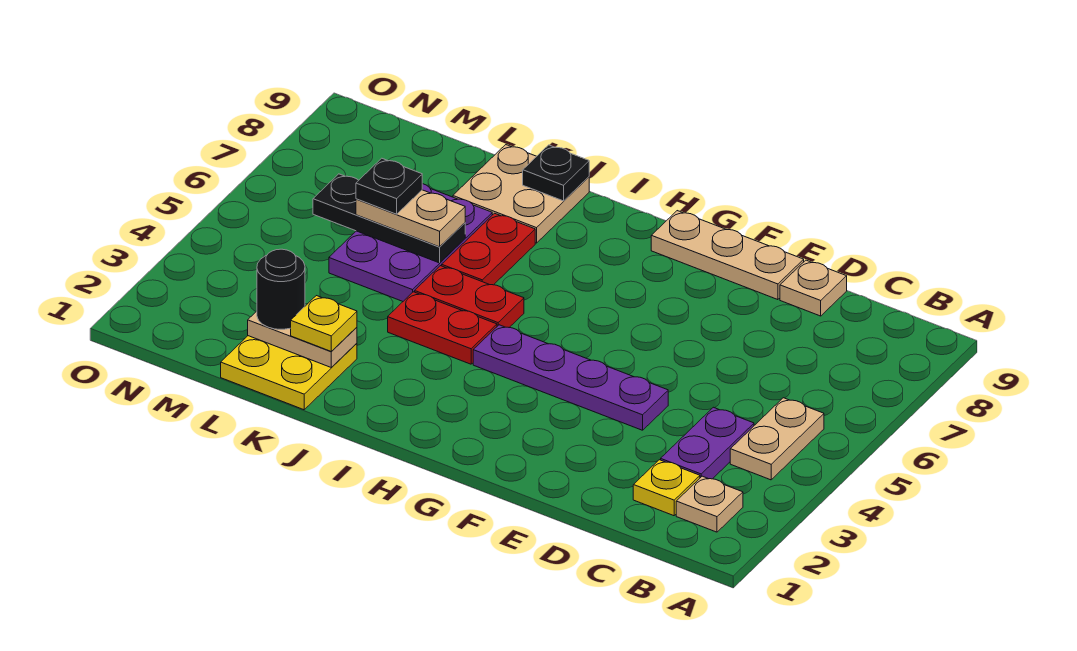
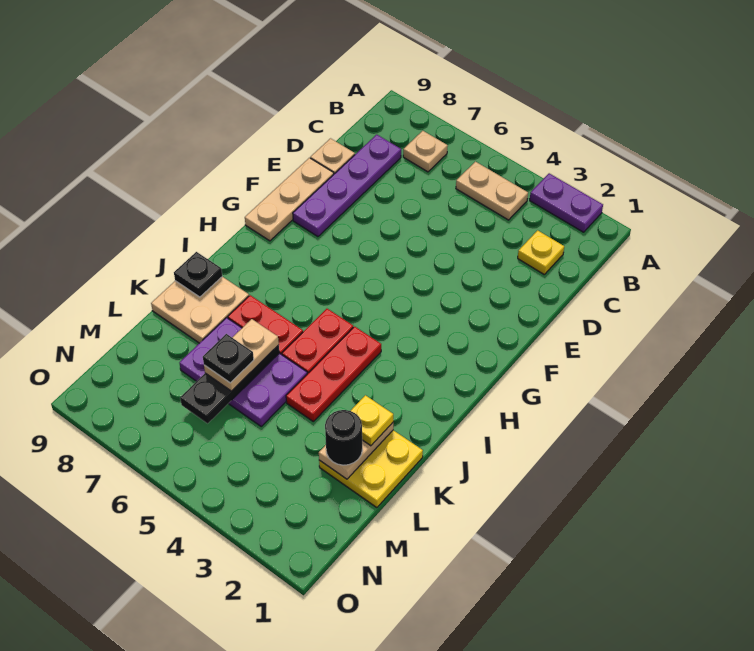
tan plate B2 level 1 -> tan plate B7 level 1
purple plate C3:C4 level 1 -> purple plate A2:A3 level 1
purple plate E4:H4 level 1 -> purple plate C8:F8 level 1
red plate I4:J4 level 1 -> red plate I4:K4 level 1

